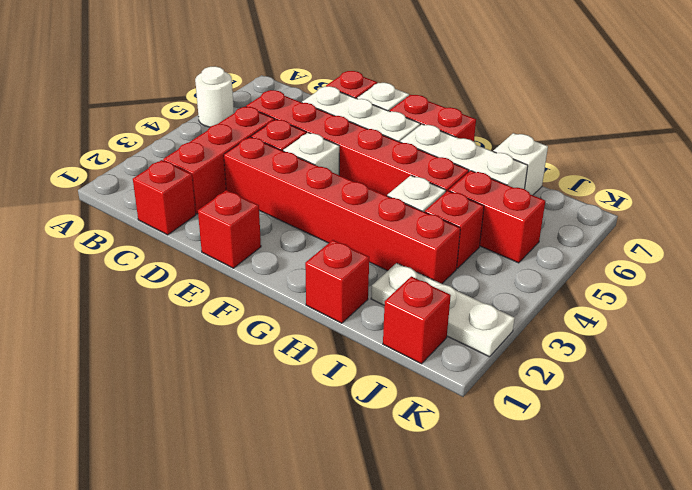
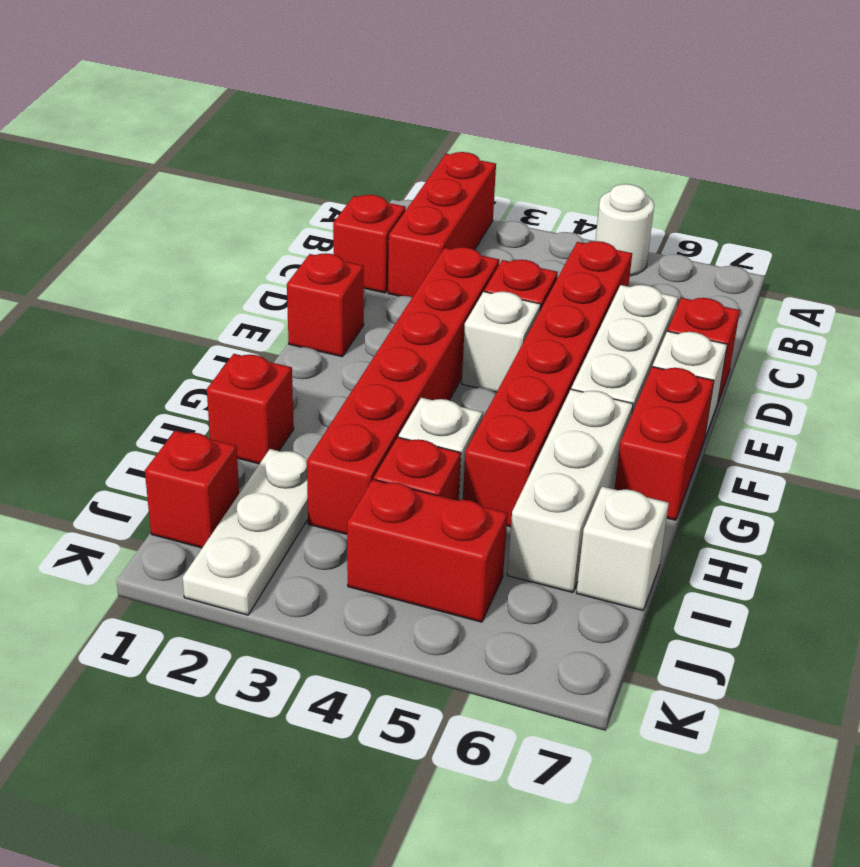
red brick C2:C4 level 1 -> red brick A2:C2 level 1
red brick I5:J5 level 1 -> red brick J4:J5 level 1

